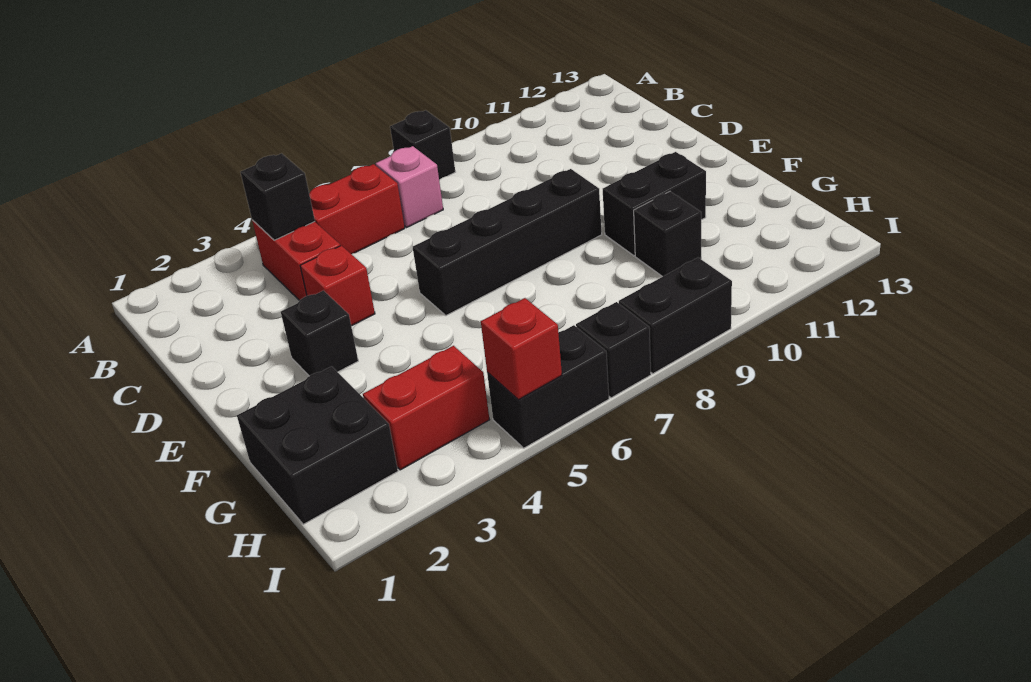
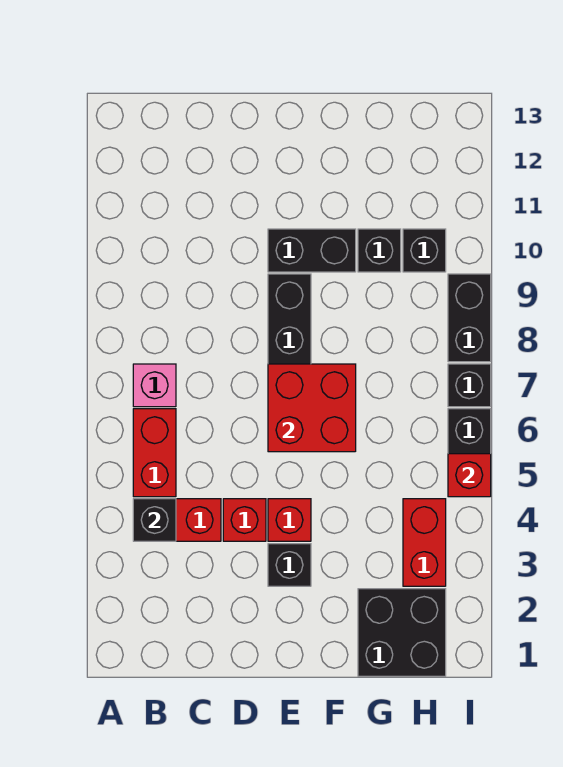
black brick A8 level 1 -> black brick H10 level 1
none -> red brick E4 level 1
none -> red brick E6:F7 level 2
black brick F10:F11 level 1 -> black brick E10:F10 level 1

